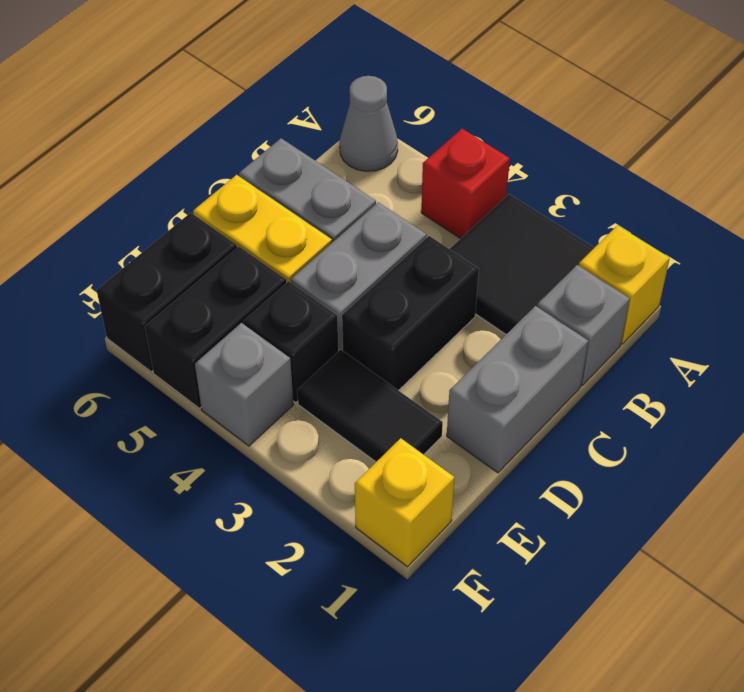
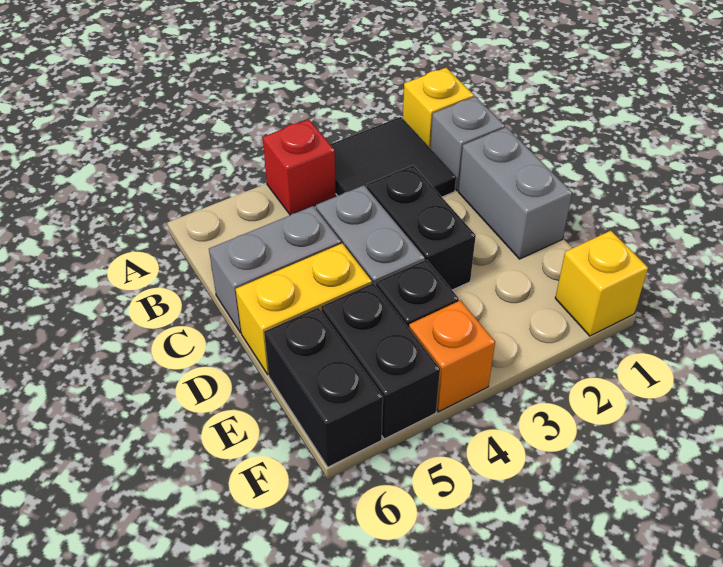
grey cone A6 level 1 -> none
black tile E2:E3 level 1 -> none
grey brick F4 level 1 -> orange brick F4 level 1

